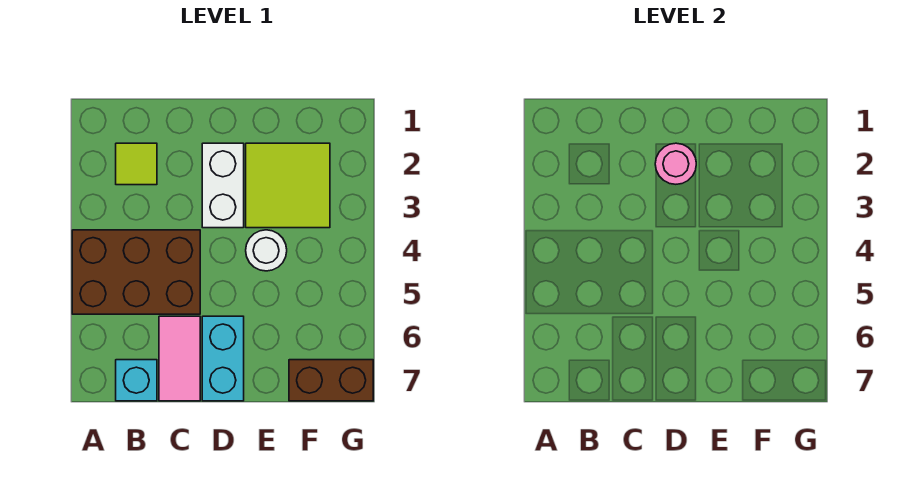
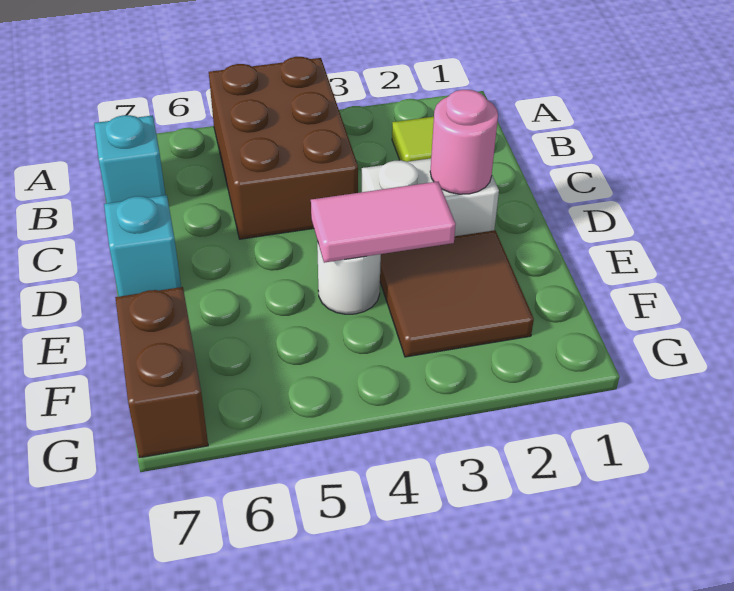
pink tile C6:C7 level 1 -> pink tile E3:E4 level 2
cyan brick D6:D7 level 1 -> cyan brick D7 level 1
lime tile E2:F3 level 1 -> brown tile E2:F3 level 1

